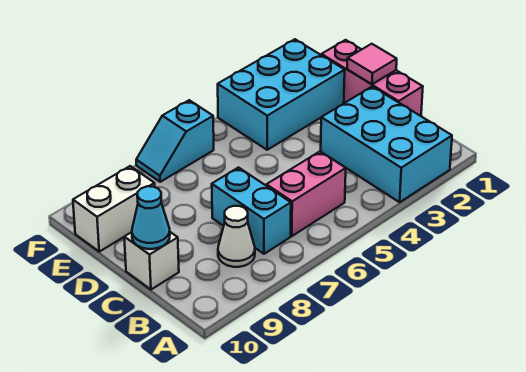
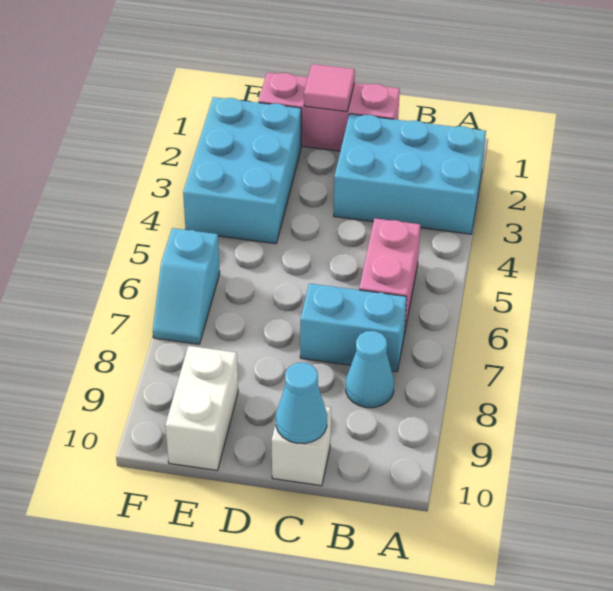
white cone B8 level 1 -> cyan cone B8 level 1

